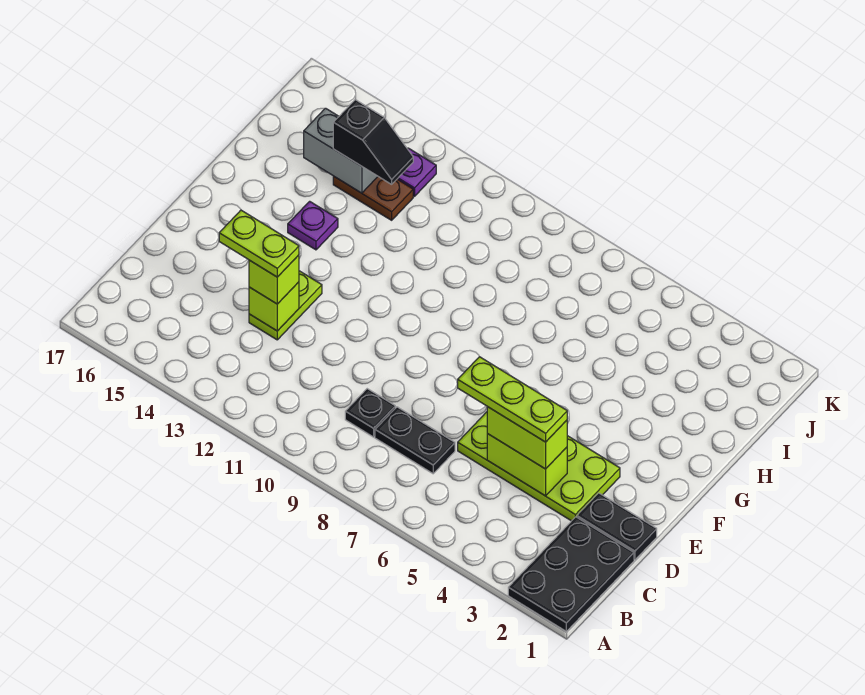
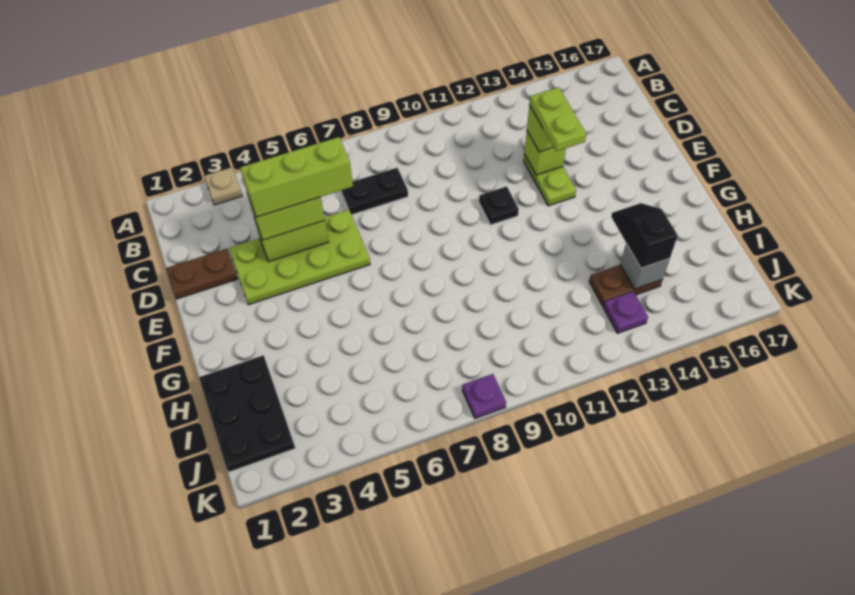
black plate A1:C2 level 1 -> black plate H1:J2 level 1
none -> tan plate A3 level 1
black plate C9 level 1 -> black plate E11 level 1
black plate D1:D2 level 1 -> brown plate D1:D2 level 1
lime plate D4:D6 level 4 -> lime brick D4:D6 level 4
lime plate D13:D14 level 4 -> lime plate D13:E13 level 4
purple plate G14 level 1 -> purple plate K8 level 1
black slope I13:I14 level 3 top 14 -> black slope H14:I14 level 3 top I
grey brick I14:I15 level 2 -> grey brick I14 level 2

